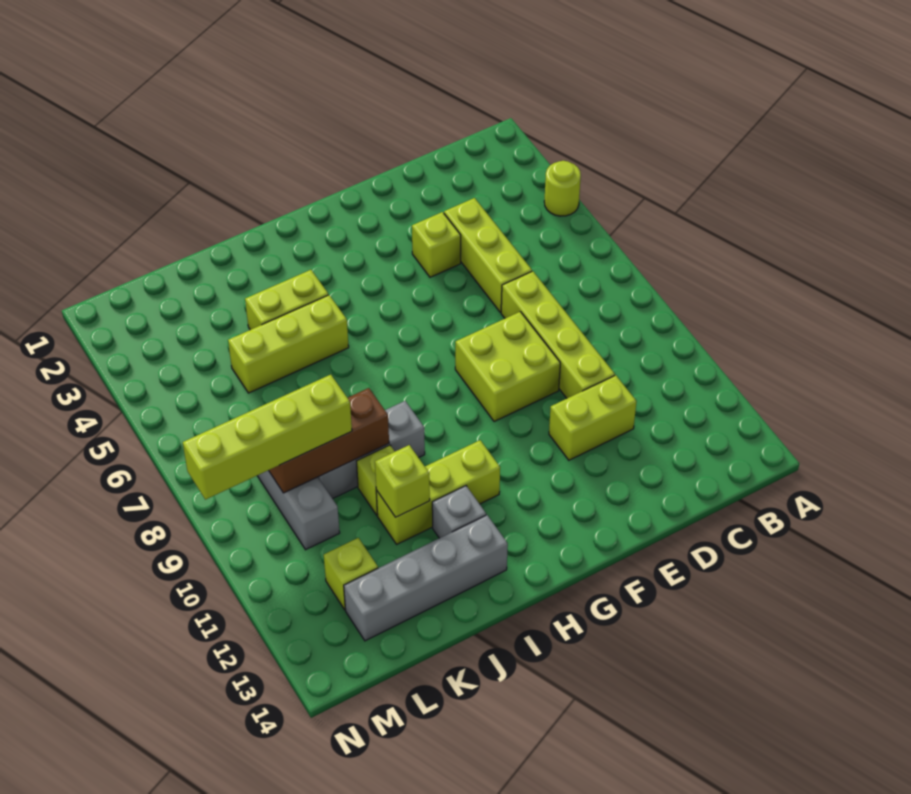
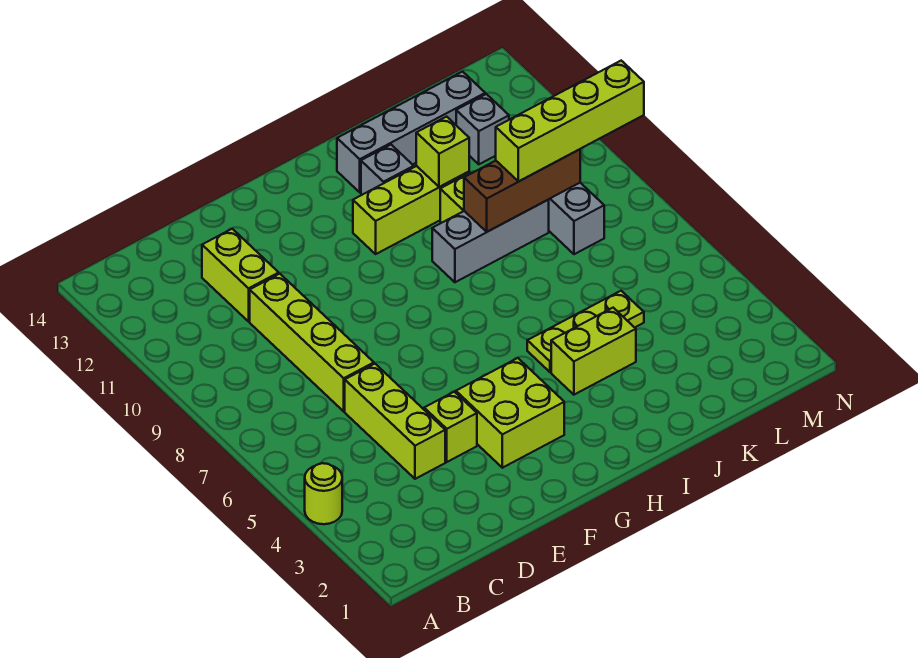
lime brick D11:E11 level 1 -> lime brick D11:D12 level 1
lime brick E8:F9 level 1 -> lime brick F3:G4 level 1
lime brick I5:K5 level 1 -> lime plate I5:K5 level 1
lime brick L12 level 1 -> grey brick L12 level 1

